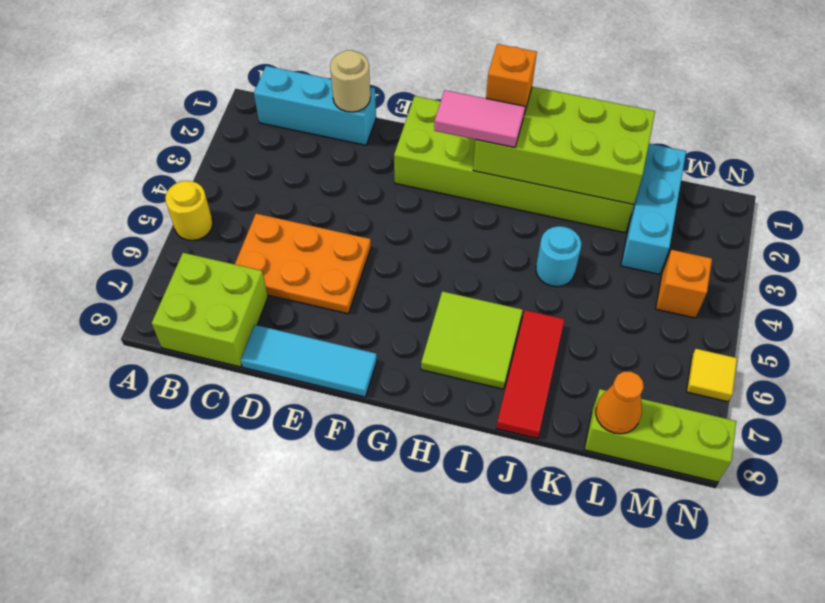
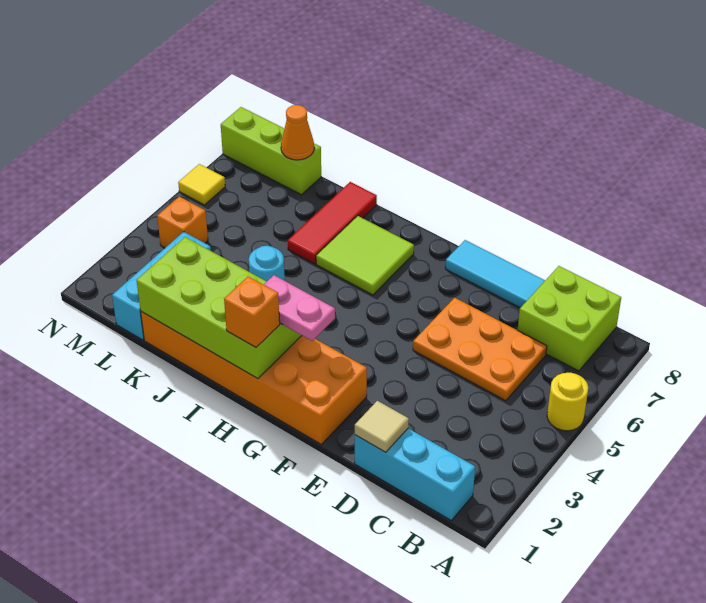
tan round brick D1 level 2 -> tan tile D1 level 2
lime brick F1:K2 level 1 -> orange brick F1:K2 level 1
pink tile G2:H2 level 3 -> pink plate G2:H2 level 3

